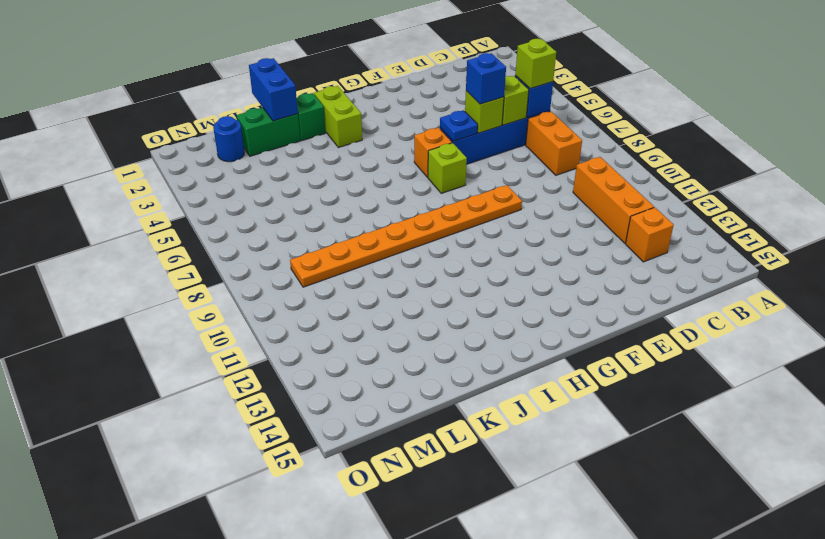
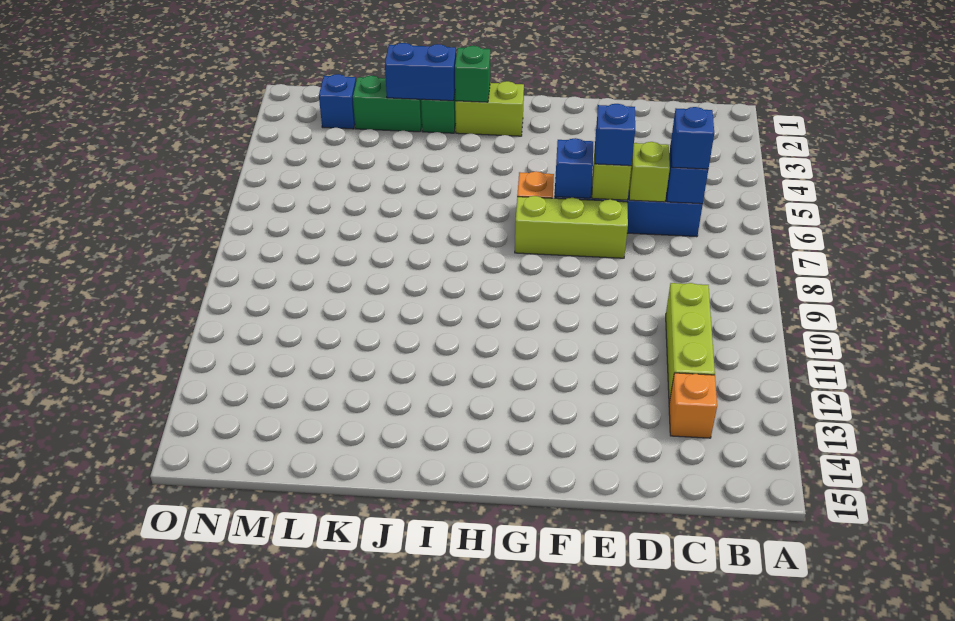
lime brick C6 level 3 -> blue brick C6 level 3
orange brick C7:C8 level 1 -> none
orange brick C10:C12 level 1 -> lime brick C10:C12 level 1
blue plate F6 level 2 -> blue brick F6 level 2
orange plate F9:M9 level 1 -> none
lime brick G7 level 1 -> lime brick E7:G7 level 1
lime brick I2:I3 level 1 -> lime brick H2:I2 level 1
none -> green brick I2 level 2
blue brick K1:K2 level 2 -> blue brick J2:K2 level 2
blue round brick M2 level 1 -> blue brick M2 level 1

